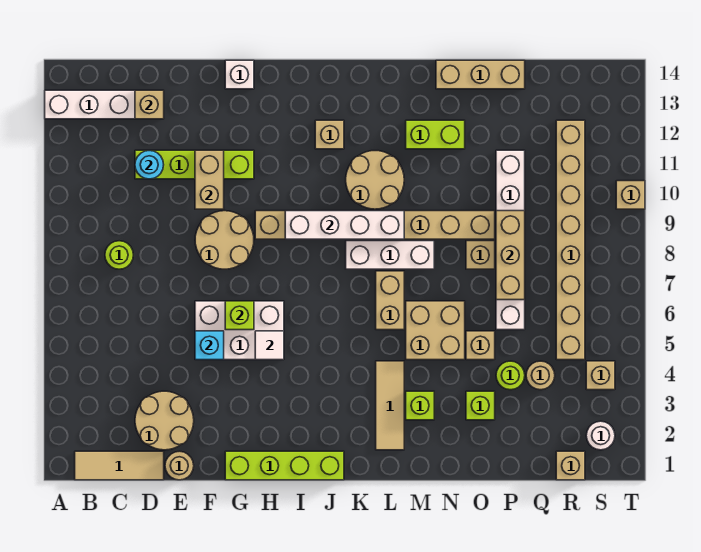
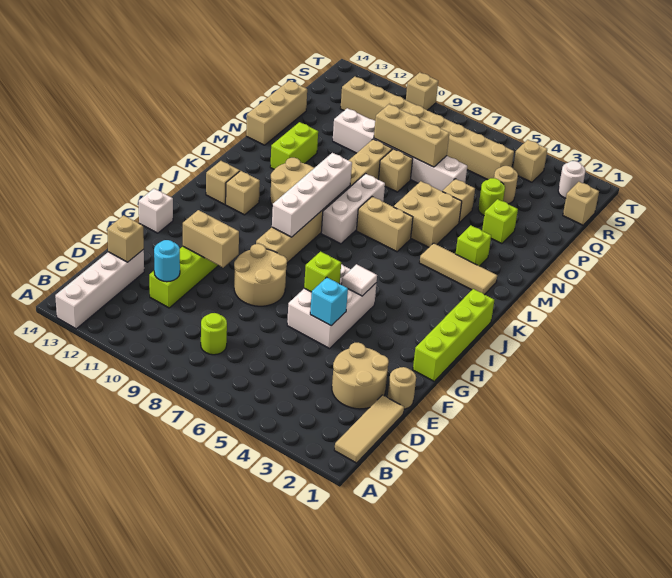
none -> tan brick J13 level 1

